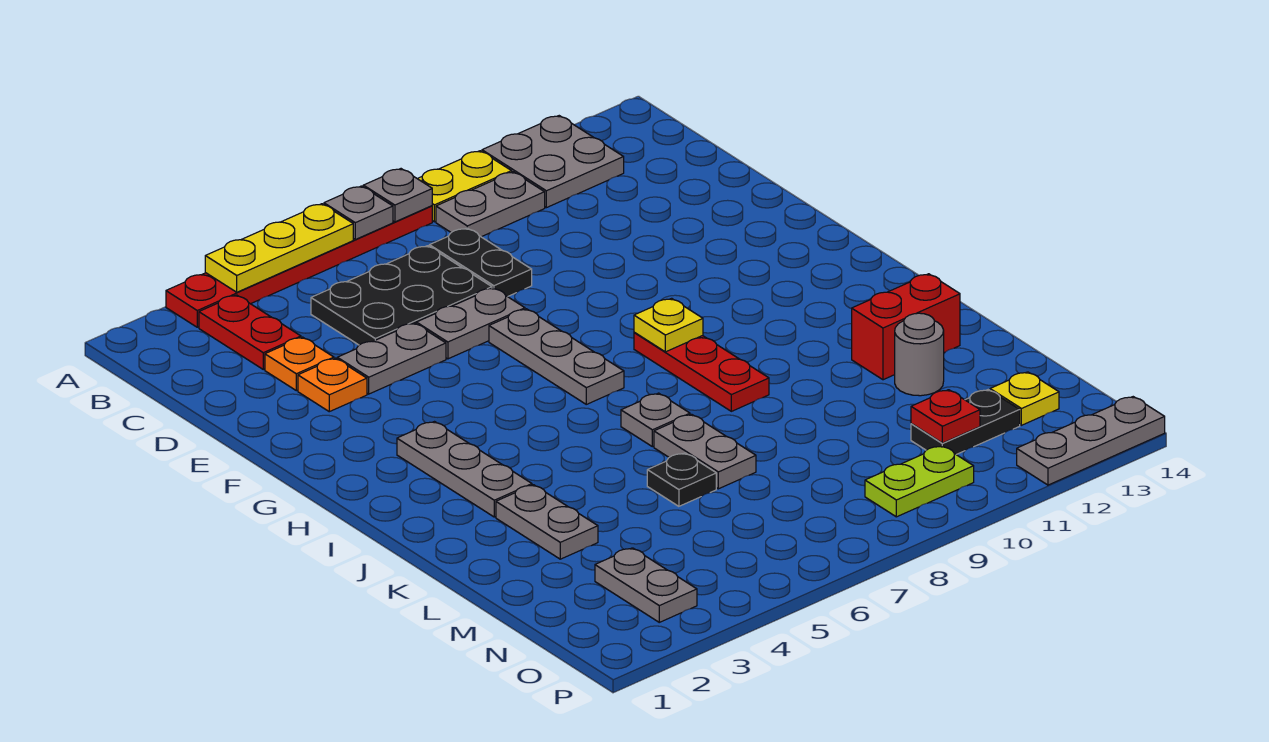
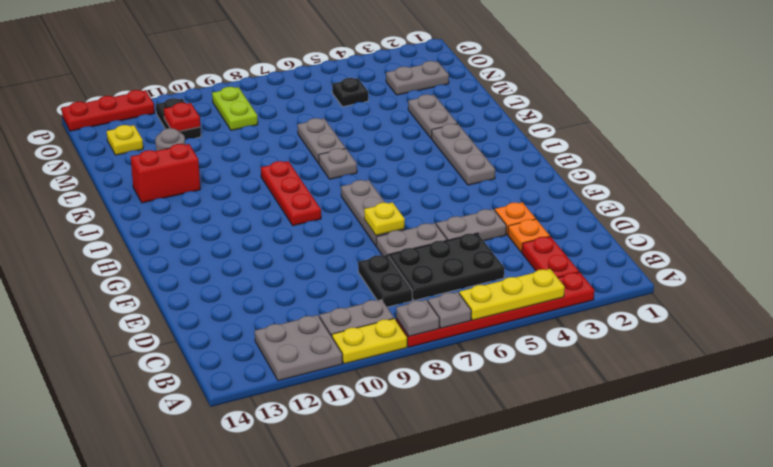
yellow plate H9 level 2 -> yellow plate F7 level 2
black plate L6 level 1 -> black plate N5 level 1
grey plate N3:O3 level 1 -> grey plate N2:N3 level 1
black plate N11:N12 level 1 -> black plate N11:O11 level 1
lime plate O9:O10 level 1 -> lime plate N9:O9 level 1
grey plate P12:P14 level 1 -> red plate P12:P14 level 1

